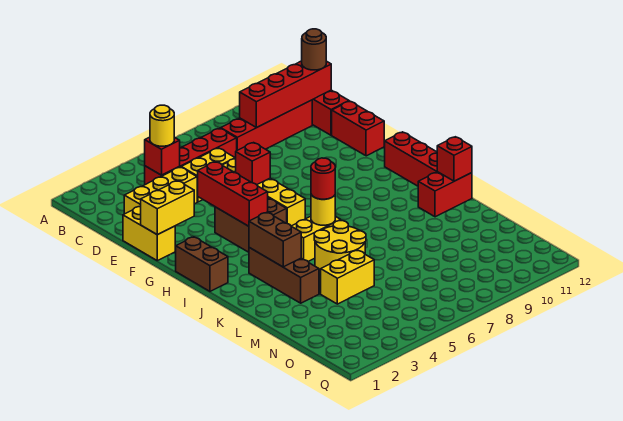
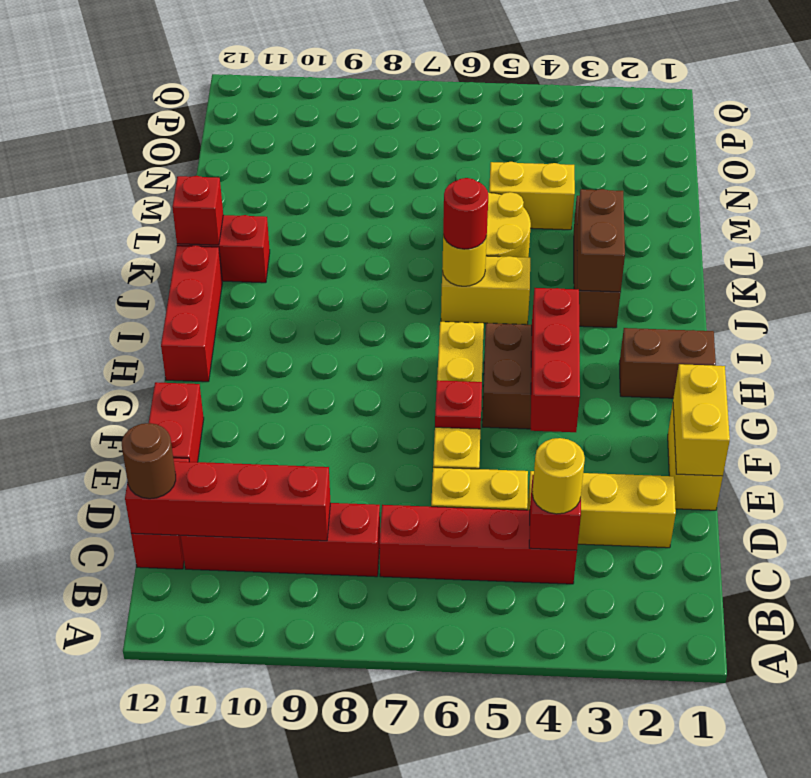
yellow brick F1:F2 level 2 -> yellow brick E1:F1 level 2
red brick F6 level 2 -> red plate F6 level 2
brown brick H1:I1 level 1 -> brown brick H1:H2 level 1

